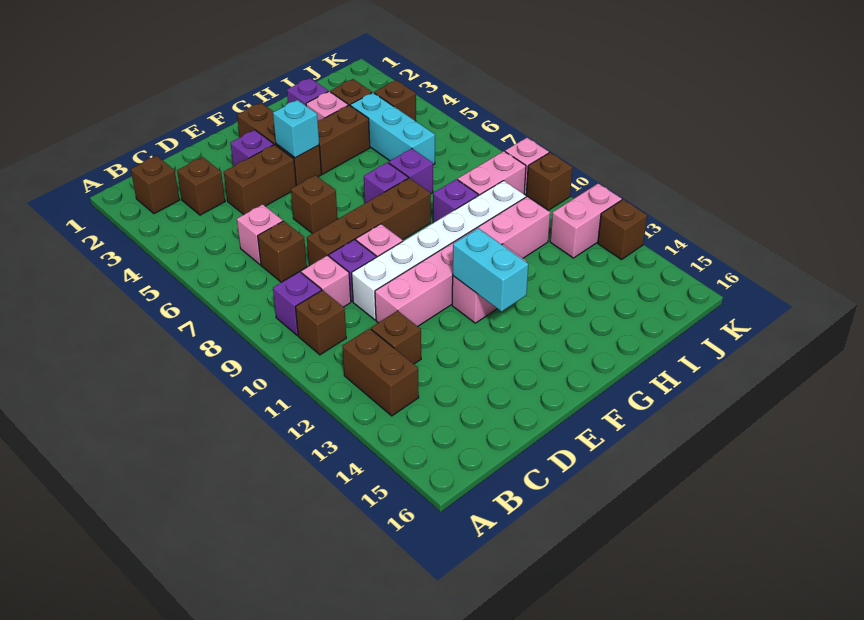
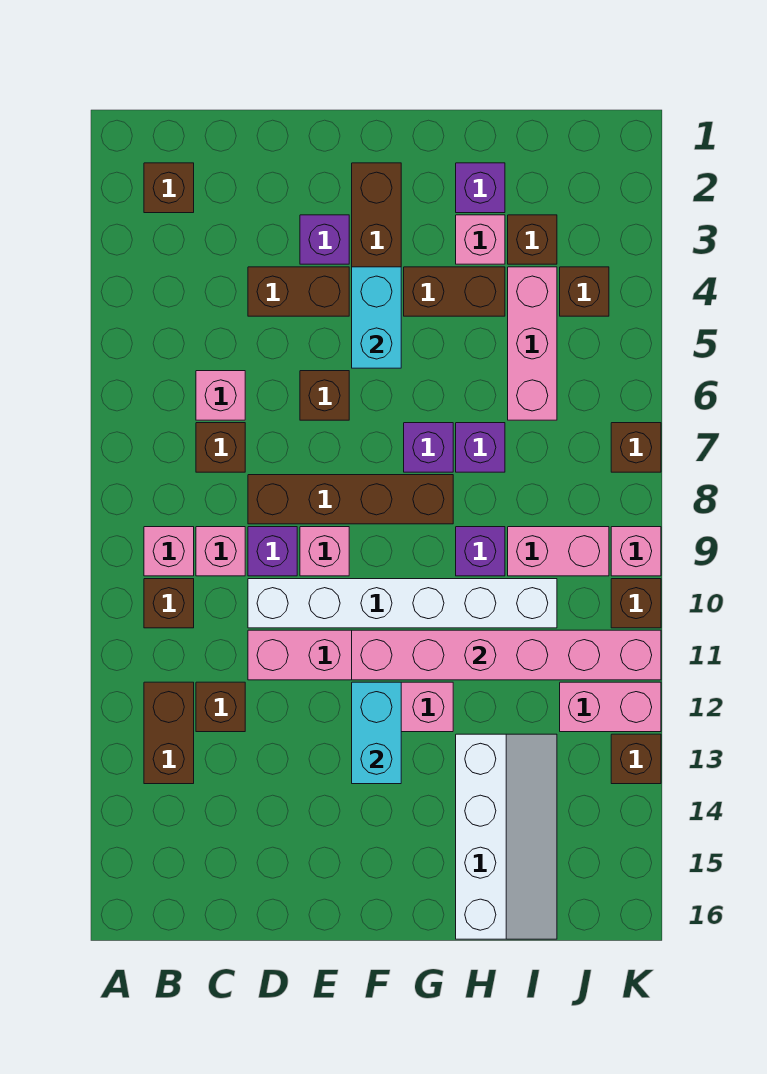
purple brick B9 level 1 -> pink brick B9 level 1
brown brick C3 level 1 -> brown brick K7 level 1
cyan brick F4 level 2 -> cyan brick F4:F5 level 2
none -> pink brick F11:K11 level 2
none -> white slope H13:I16 level 1 top H
cyan brick I4:I6 level 1 -> pink brick I4:I6 level 1

